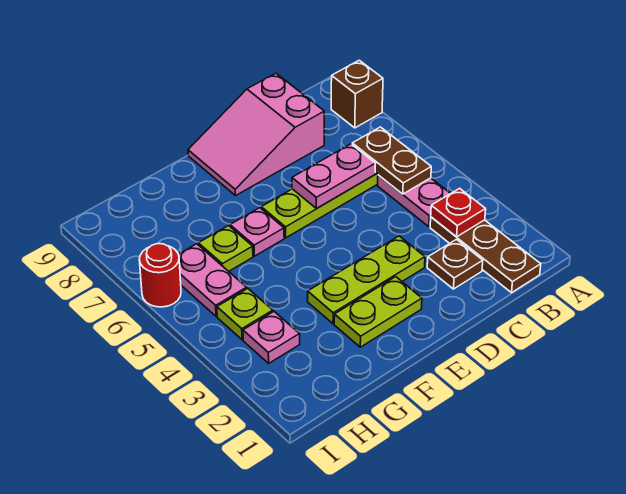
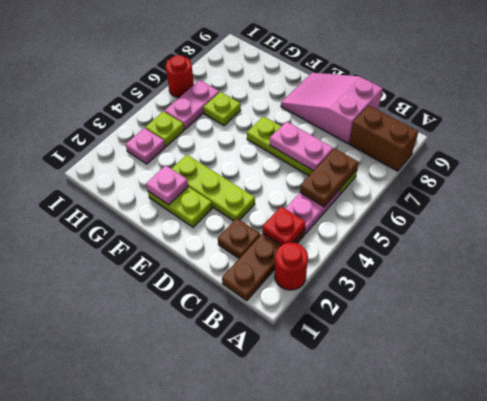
none -> red round brick A2 level 1
brown brick A8 level 1 -> brown brick A8:B8 level 1
pink plate F6 level 1 -> pink plate F2 level 2

